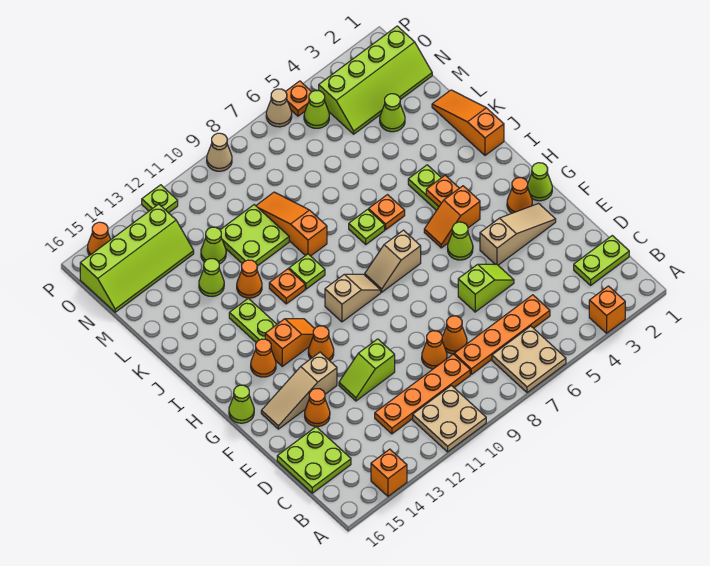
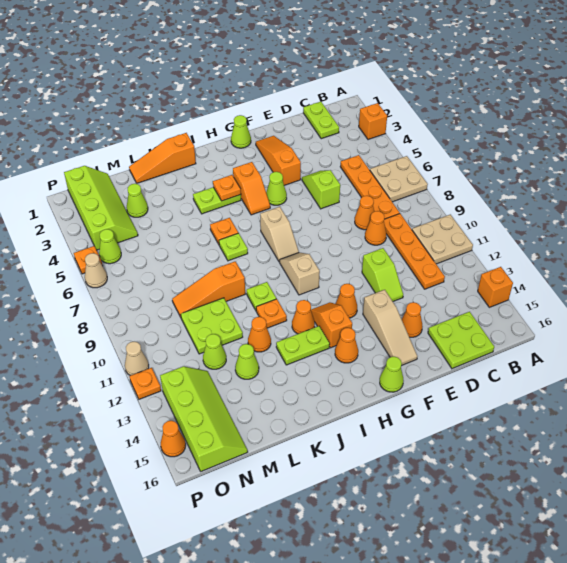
tan slope F2:F4 level 1 top 4 -> orange slope F2:F4 level 1 top 4
orange cone G2 level 1 -> orange cone I12 level 1
tan cone P9 level 1 -> tan cone P11 level 1
lime plate P12 level 1 -> orange plate P12 level 1

